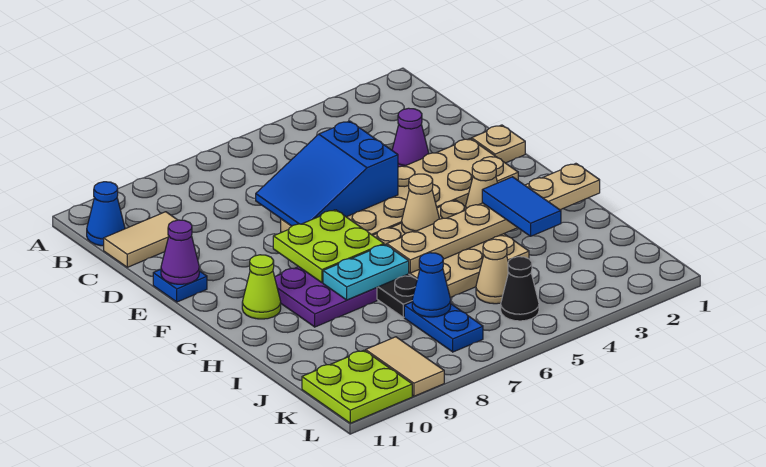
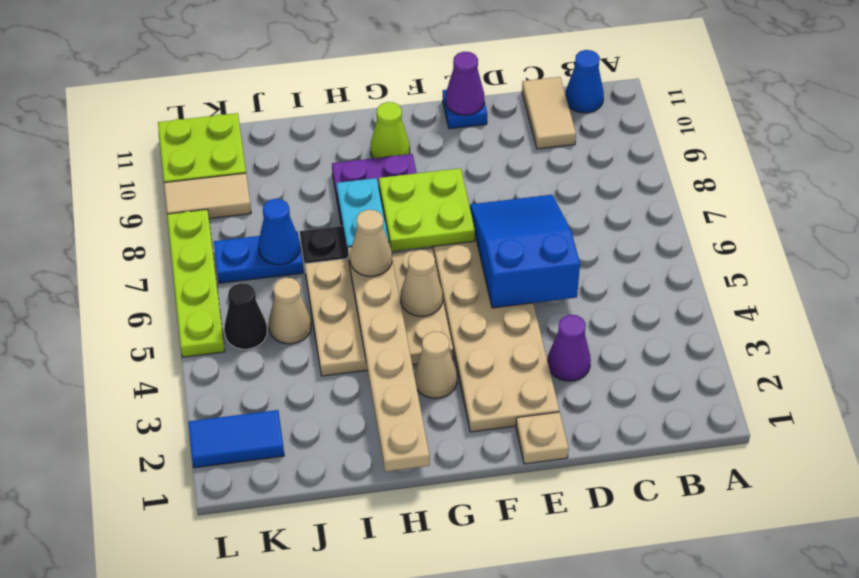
blue tile H3:I3 level 3 -> blue tile K2:L2 level 1
none -> tan cone H6 level 3
none -> lime plate L5:L8 level 1

